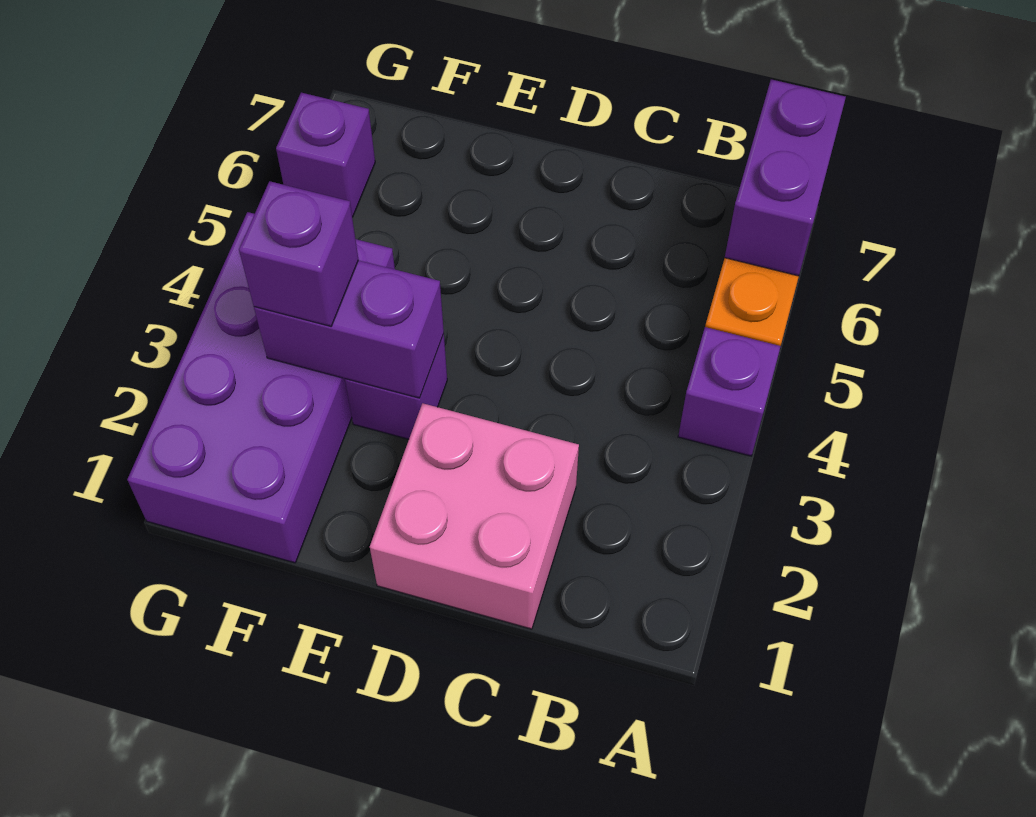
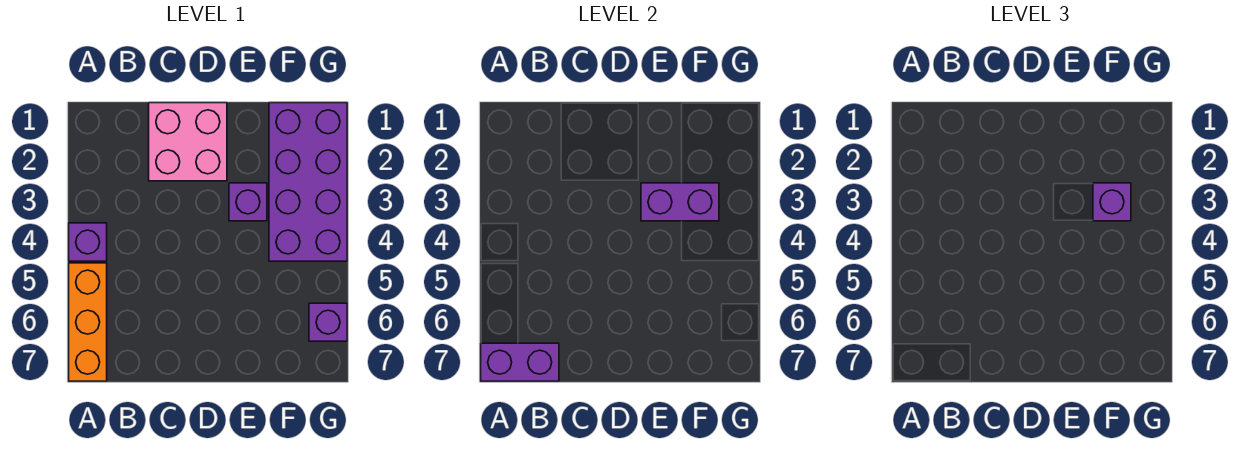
purple brick A6:A7 level 2 -> purple brick A7:B7 level 2

